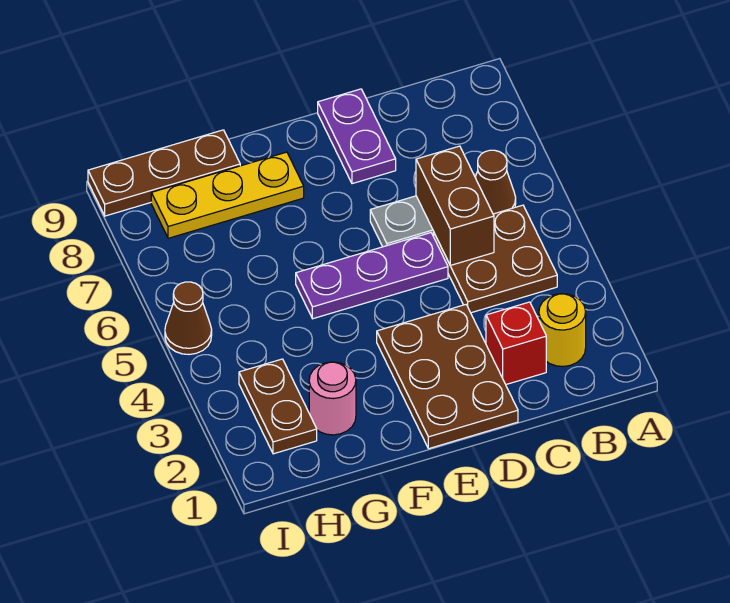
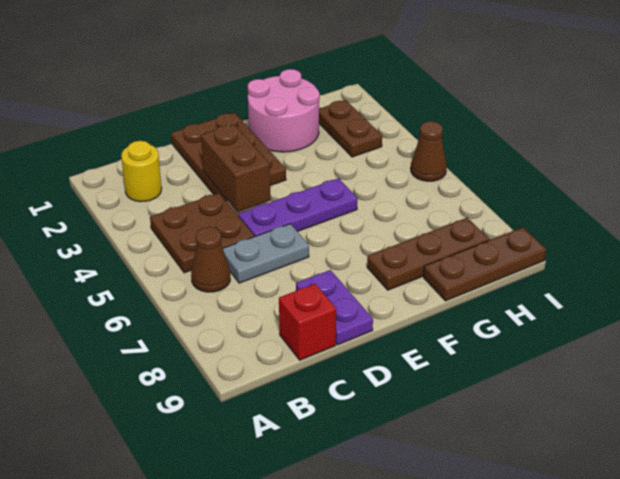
red brick C2 level 1 -> red brick C9 level 1
brown brick C5:C6 level 2 -> brown brick D3:D4 level 2
yellow plate F8:H8 level 1 -> brown plate F8:H8 level 1
pink round brick G2 level 1 -> pink round brick F1:G2 level 1

